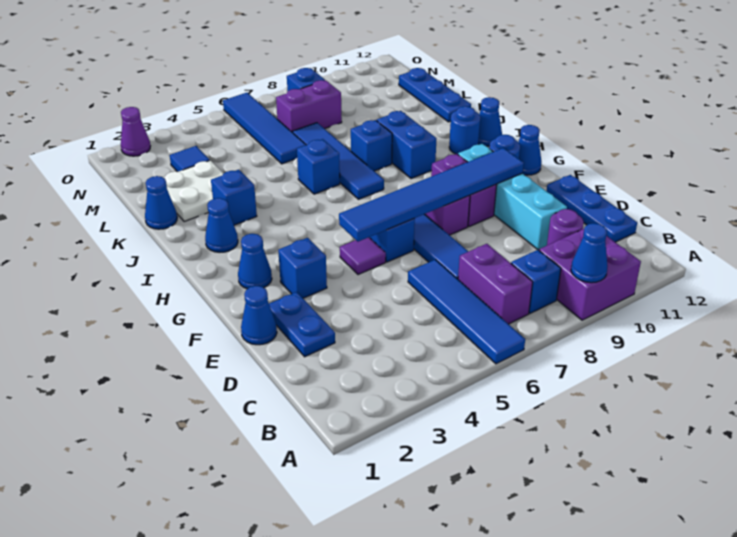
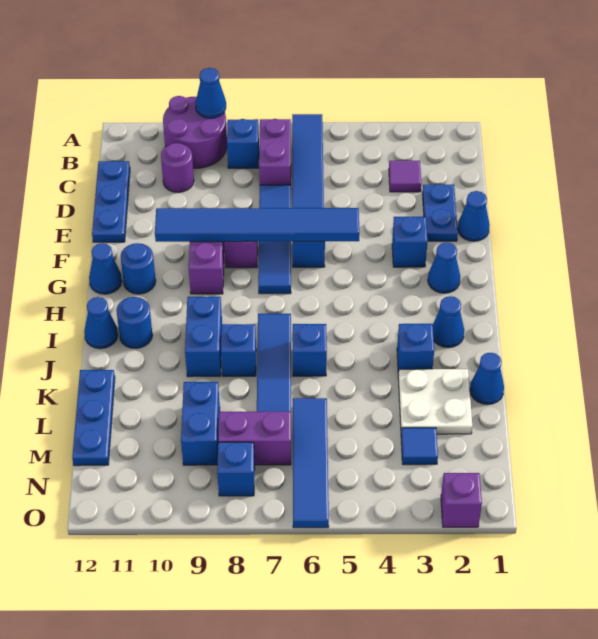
purple brick A9:B10 level 1 -> purple round brick A9:B10 level 1
cyan brick D10:G10 level 1 -> none
purple tile F5 level 1 -> purple tile C3 level 1
none -> blue brick L9:M9 level 1
purple cone O2 level 1 -> purple brick O2 level 1

